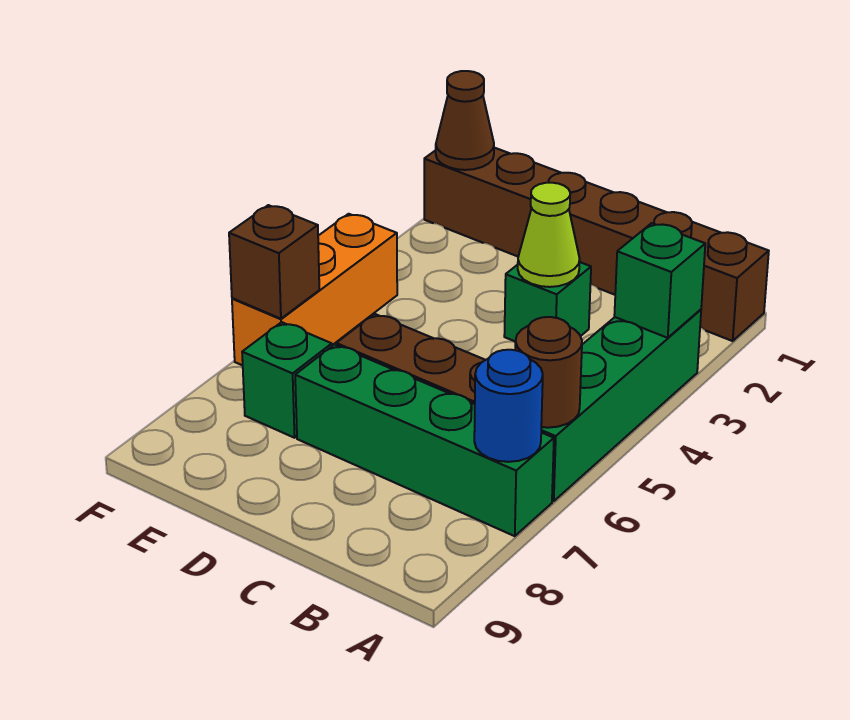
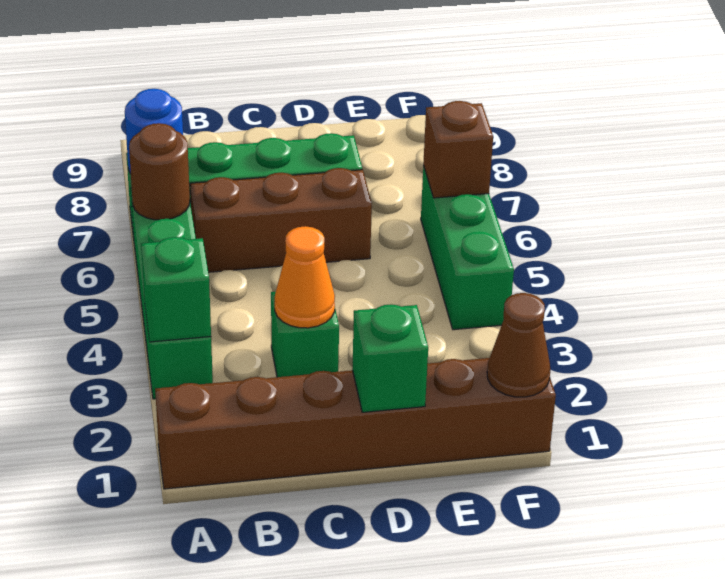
lime cone C3 level 2 -> orange cone C3 level 2
green brick E7 level 1 -> green brick D1 level 2
orange brick F4:F6 level 1 -> green brick F4:F6 level 1

